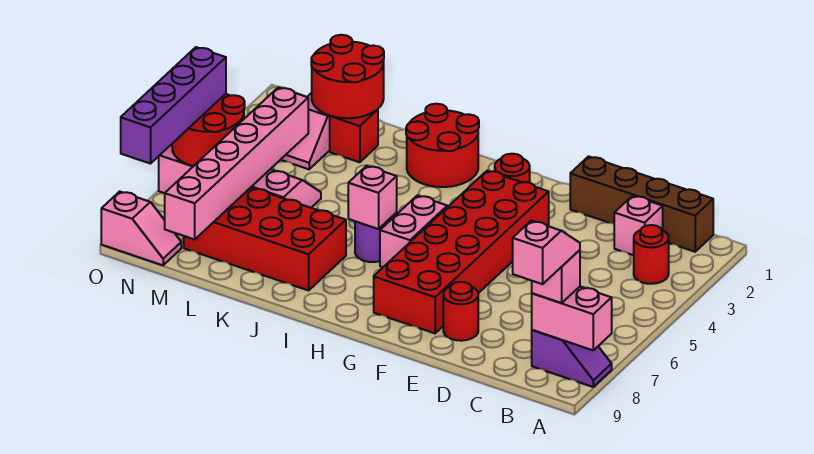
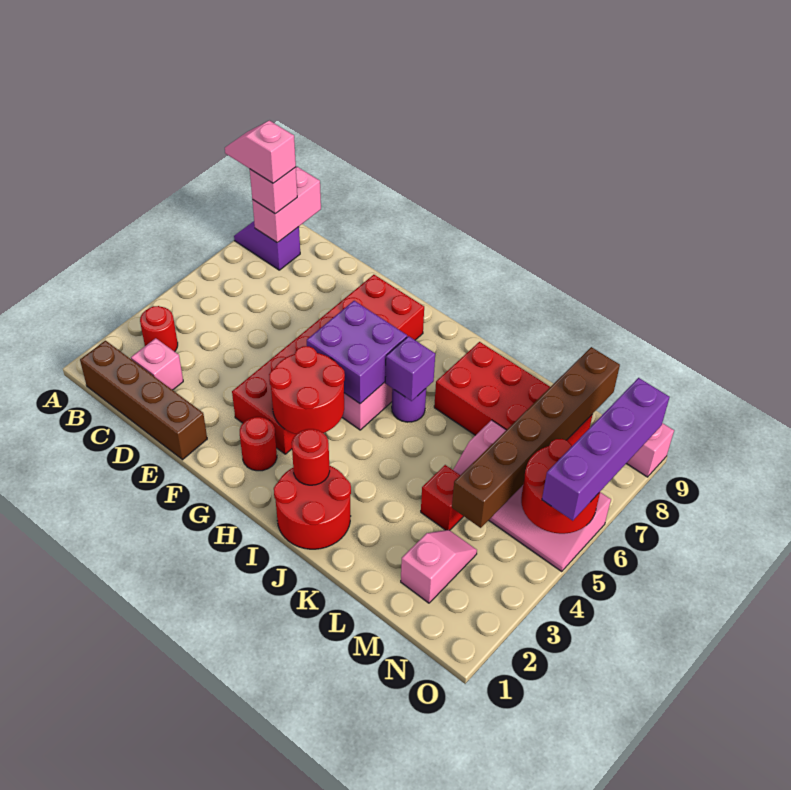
pink brick A8:B8 level 2 -> pink brick B8:B9 level 2
pink slope B8:B9 level 4 top 9 -> pink slope A8:B8 level 4 top B
red round brick E8 level 1 -> red round brick I2 level 2
none -> purple brick G5:H6 level 2
pink brick I6 level 2 -> purple brick I6 level 2
red round brick L1:M2 level 2 -> red round brick G3:H4 level 2
red brick L2 level 1 -> red brick L4 level 1
pink brick M4:M9 level 2 -> brown brick M4:M9 level 2

